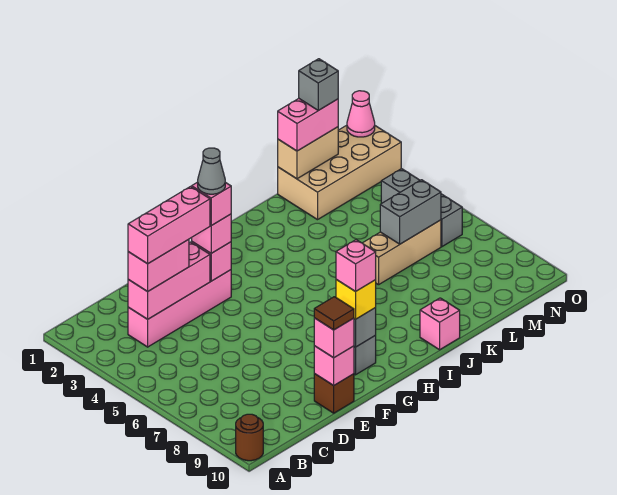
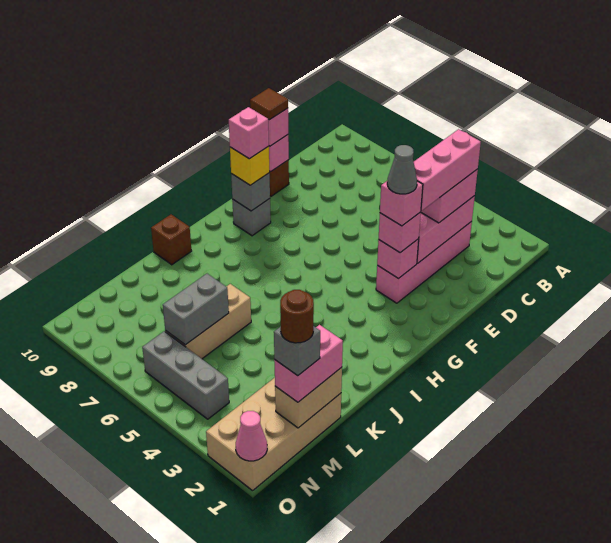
brown round brick A10 level 1 -> brown round brick M1 level 5
pink brick J10 level 1 -> brown brick J10 level 1

